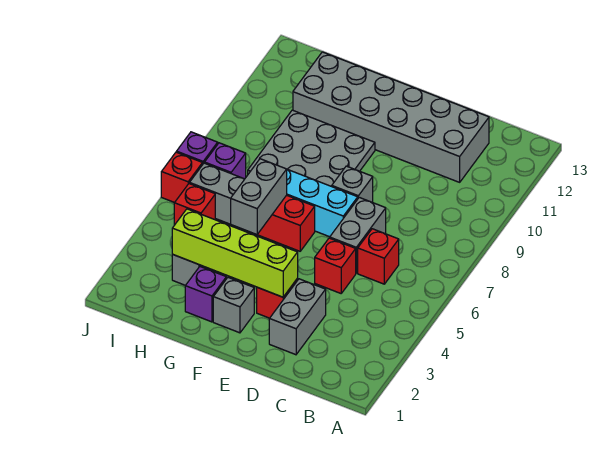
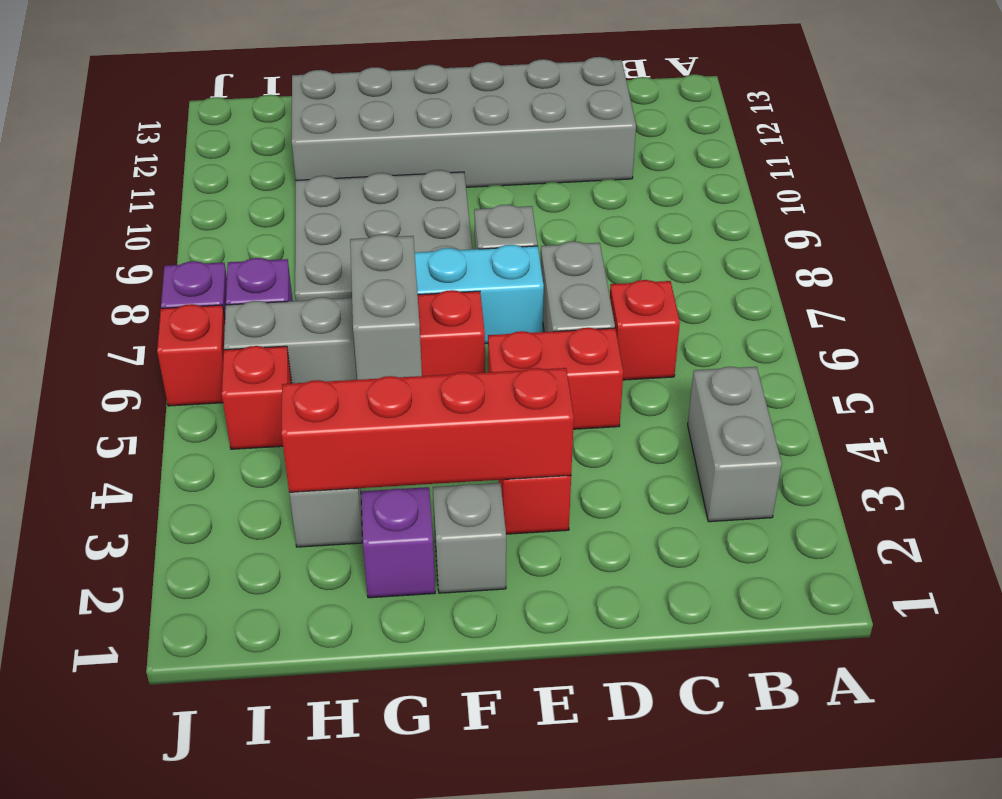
grey brick D2:D3 level 1 -> grey brick B3:B4 level 1
red brick D5 level 1 -> red brick D5:E5 level 1
lime brick E3:H3 level 2 -> red brick E3:H3 level 2

